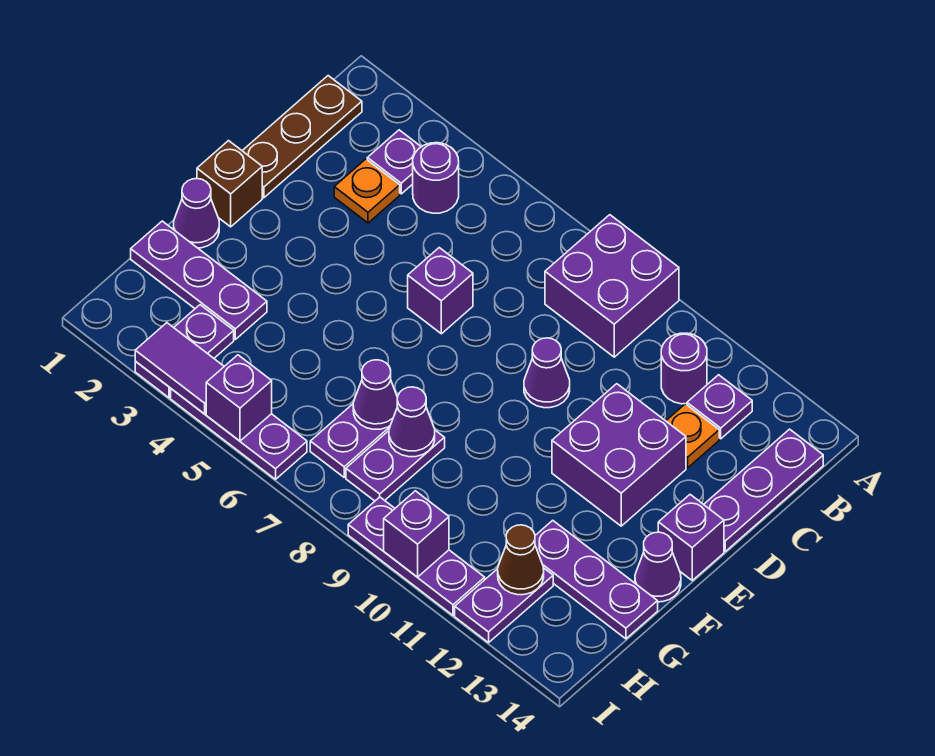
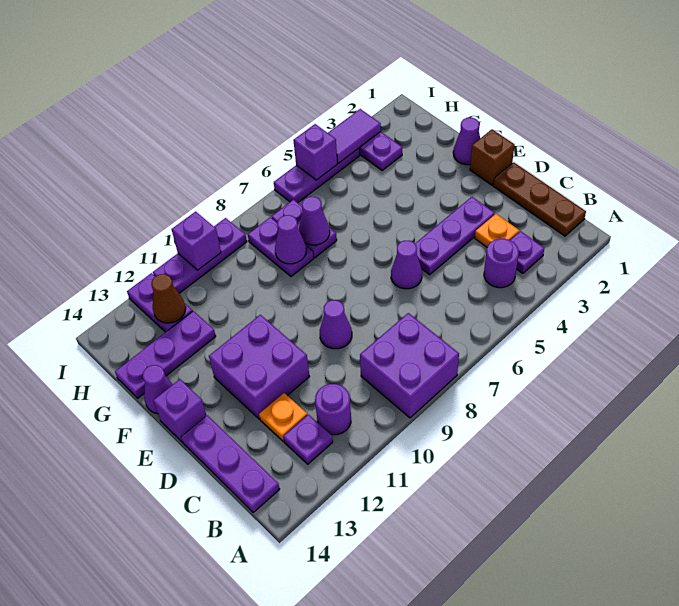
purple brick D6 level 1 -> purple cone D6 level 1
purple plate G1:G3 level 1 -> purple plate D3:D5 level 1

